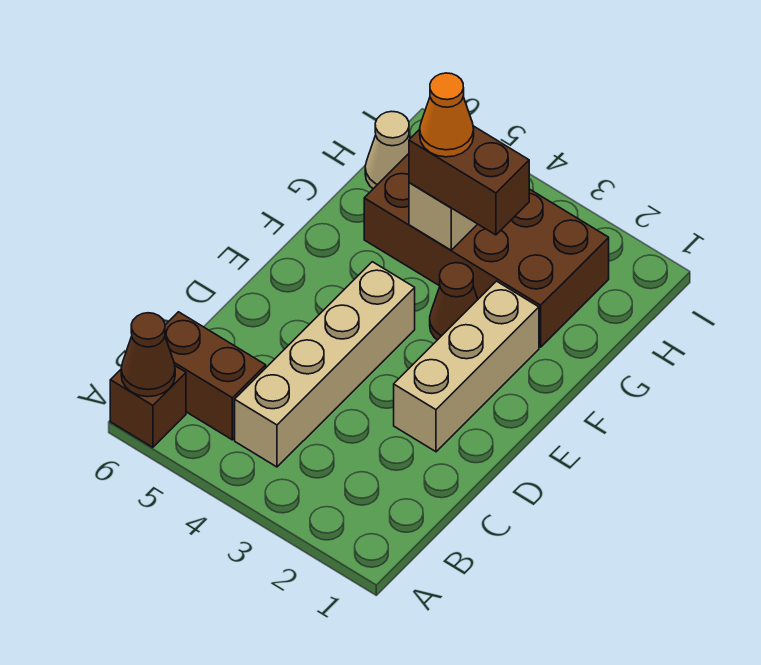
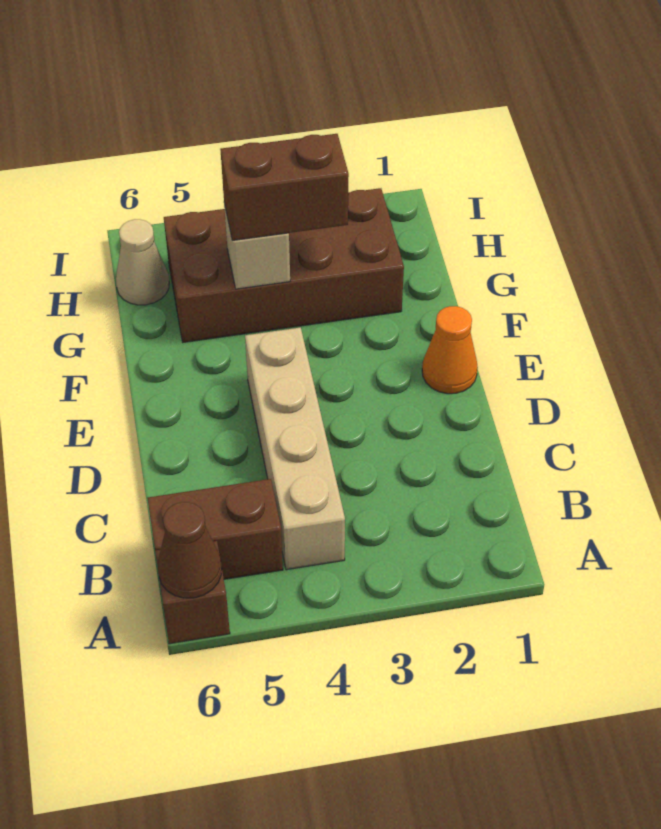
tan brick D2:F2 level 1 -> none
brown cone F3 level 1 -> none
orange cone G4 level 4 -> orange cone E1 level 1

